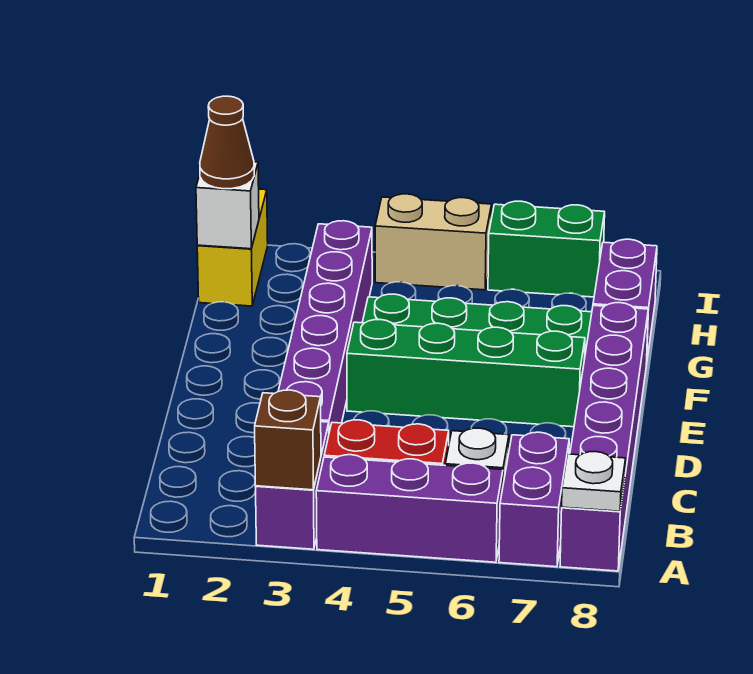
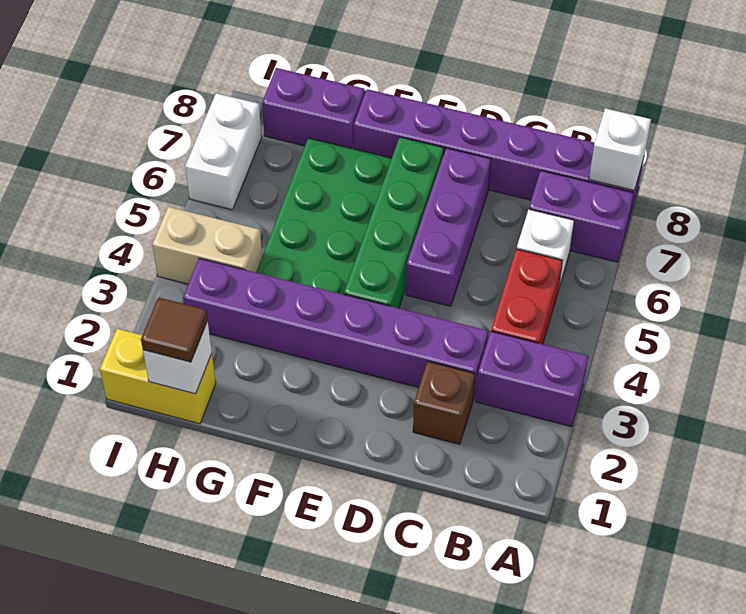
brown brick A3 level 2 -> brown brick C2 level 1
purple brick A4:A6 level 1 -> purple brick D5:D7 level 1
white plate A8 level 2 -> white brick A8 level 2
brown cone H1 level 3 -> brown tile H1 level 3
tan brick I4:I5 level 1 -> tan brick H4:I4 level 1
green brick I6:I7 level 1 -> white brick I6:I7 level 1

